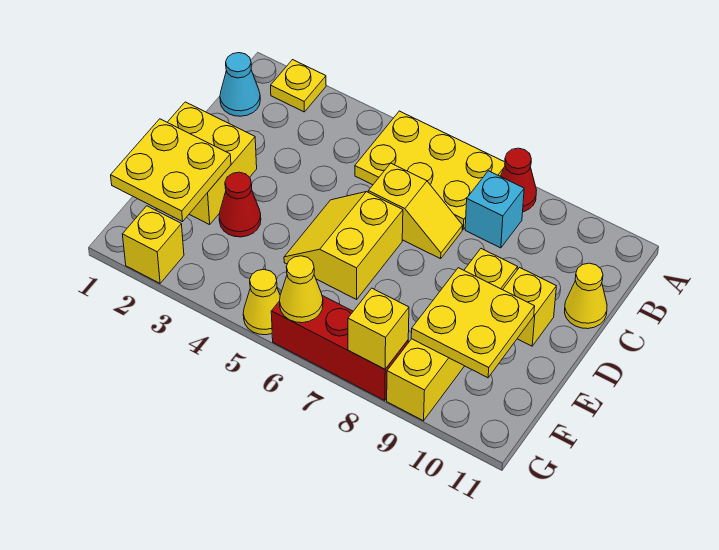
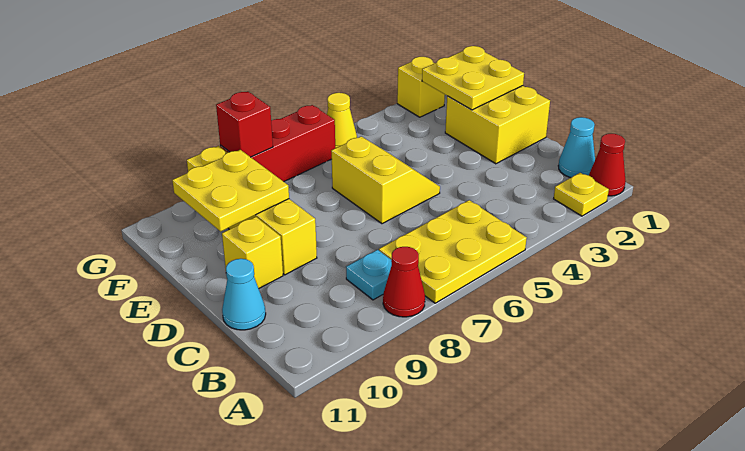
cyan brick B8 level 1 -> cyan plate B8 level 1
yellow slope C6:C7 level 1 top 6 -> none
yellow cone C11 level 1 -> cyan cone C11 level 1
red cone E3 level 1 -> red cone A1 level 1
yellow cone G6 level 2 -> none
yellow brick G8 level 2 -> red brick G8 level 2

